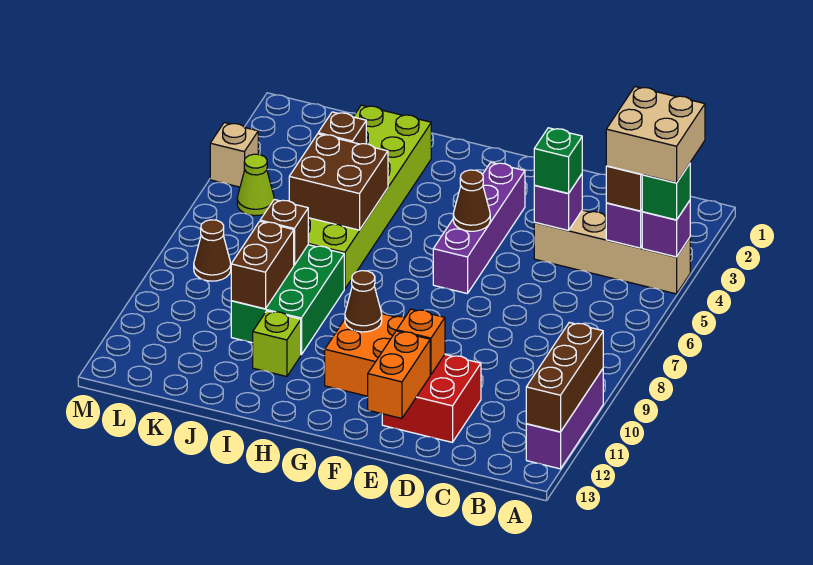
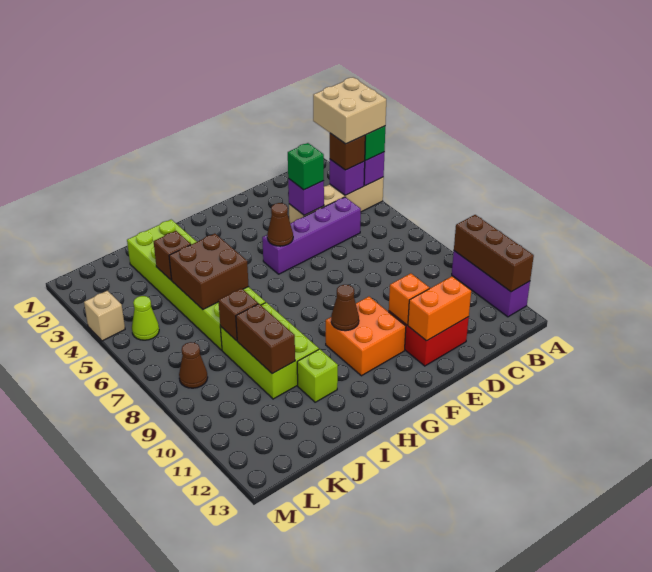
orange brick E12:E13 level 2 -> orange brick D12:E12 level 2
purple brick F3:F6 level 1 -> purple brick C5:F5 level 1
green brick I8:J10 level 1 -> lime brick I8:J10 level 1

